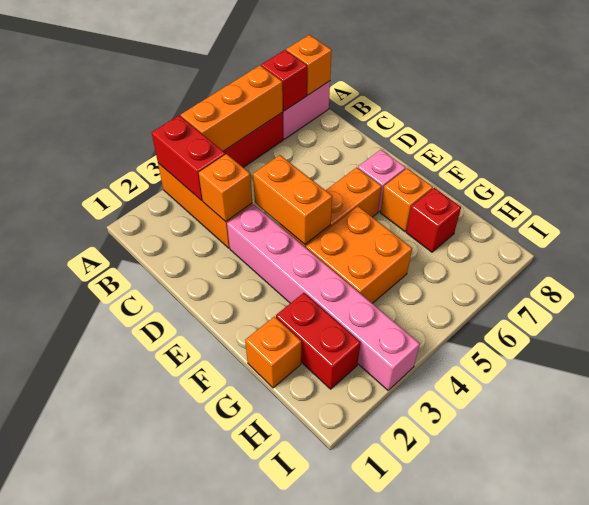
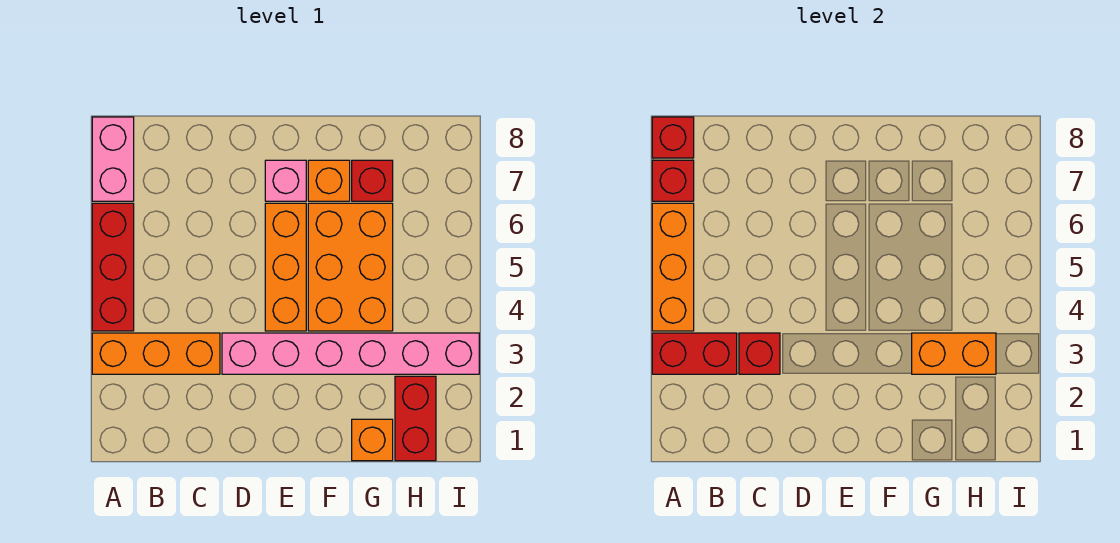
orange brick A8 level 2 -> red brick A8 level 2
orange brick C3 level 2 -> red brick C3 level 2
orange brick D4:E4 level 2 -> orange brick G3:H3 level 2
orange brick F4:G5 level 1 -> orange brick F4:G6 level 1
red brick G2:H2 level 1 -> red brick H1:H2 level 1

